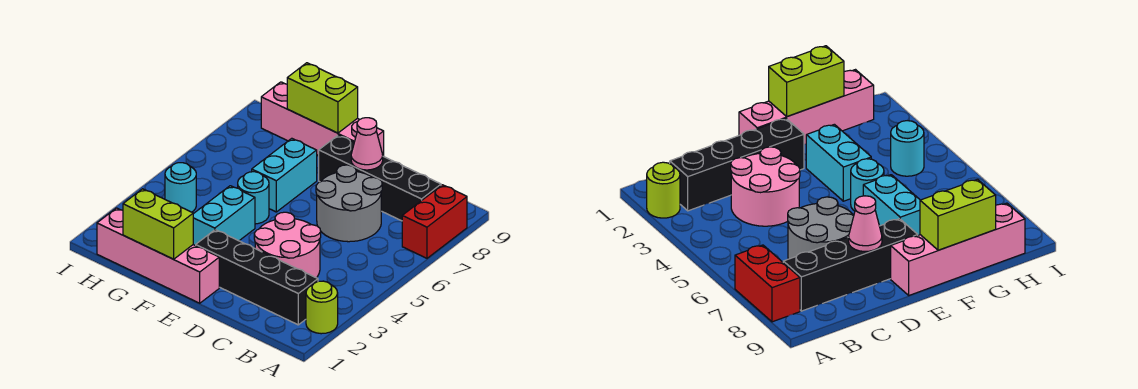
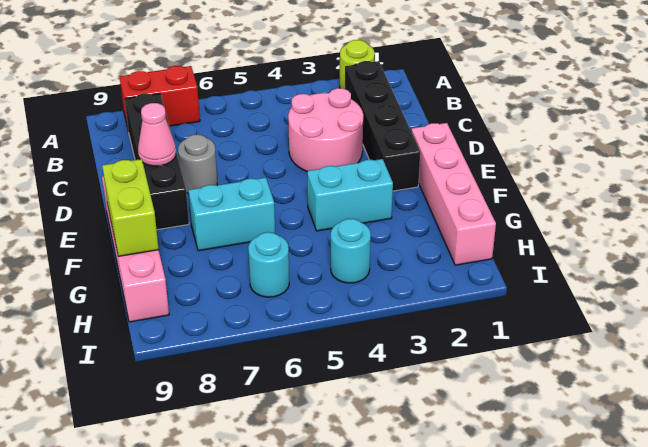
grey round brick C6:D7 level 1 -> grey round brick D7 level 1
lime brick F1:G1 level 2 -> none
cyan round brick F5 level 1 -> cyan round brick H6 level 1

